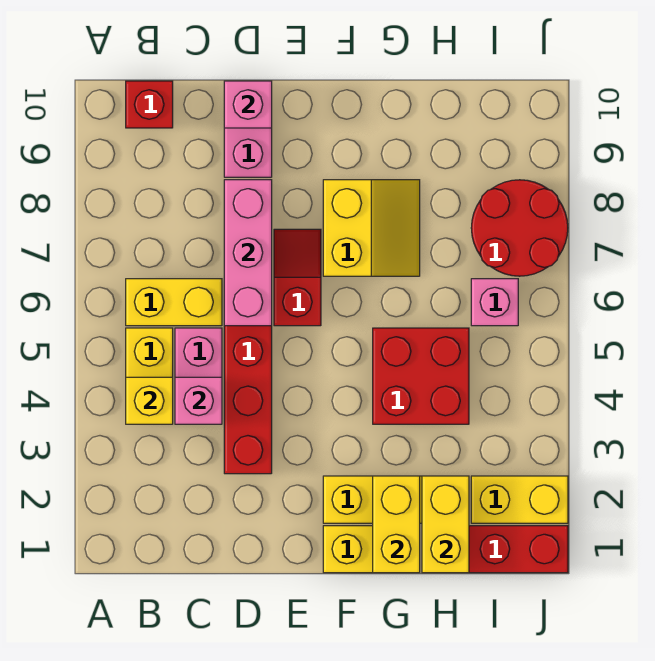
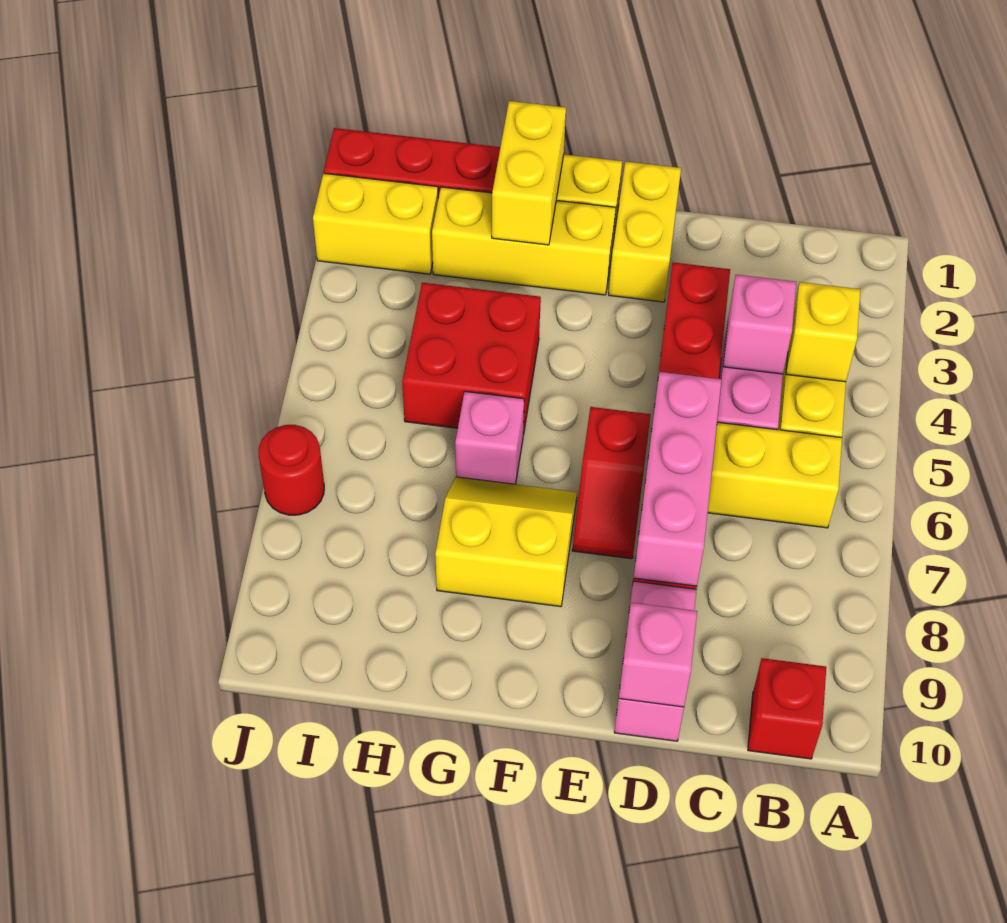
yellow slope F7:G8 level 1 top F -> yellow slope F7:G8 level 1 top 8
yellow brick H1:H2 level 2 -> yellow brick E1:E2 level 1
pink brick I6 level 1 -> pink brick G6 level 1
red round brick I7:J8 level 1 -> red round brick J7 level 1

